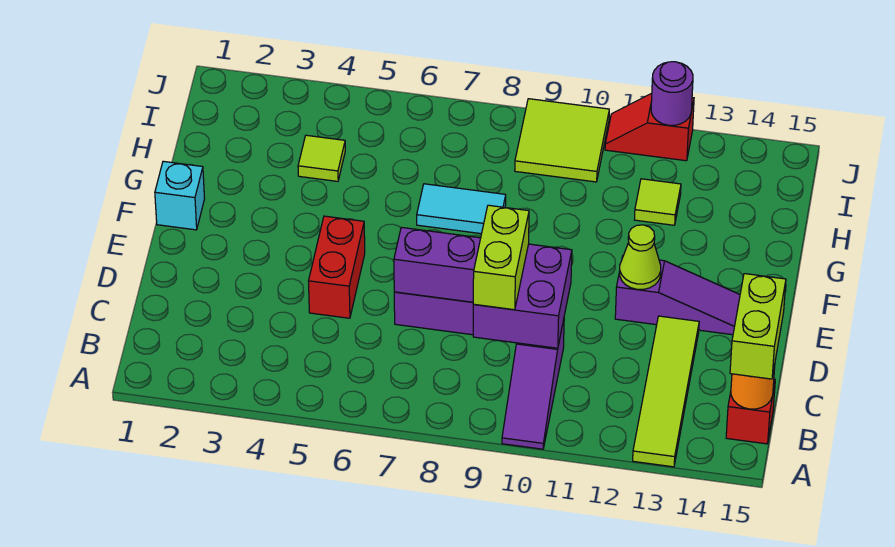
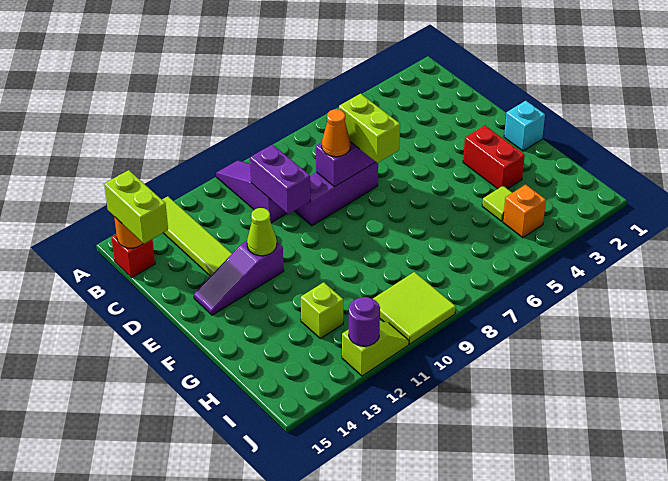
purple brick C9:D10 level 2 -> purple brick C10:D10 level 2
lime brick C9:D9 level 3 -> lime brick D7:E7 level 3
red brick D5:E5 level 1 -> red brick F3:G3 level 1
none -> orange cone D8 level 3
cyan tile G7:G8 level 1 -> none
lime tile H12 level 1 -> lime brick H12 level 1
none -> orange brick I4 level 1
red slope J11:J12 level 1 top 12 -> lime slope J11:J12 level 1 top 12

